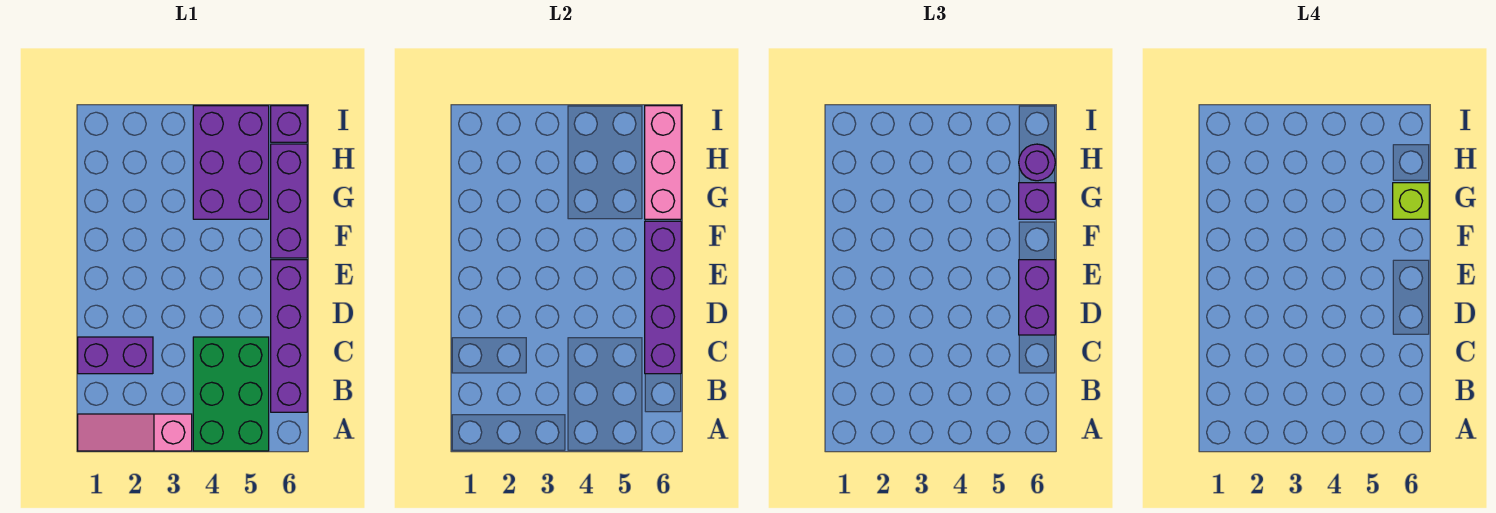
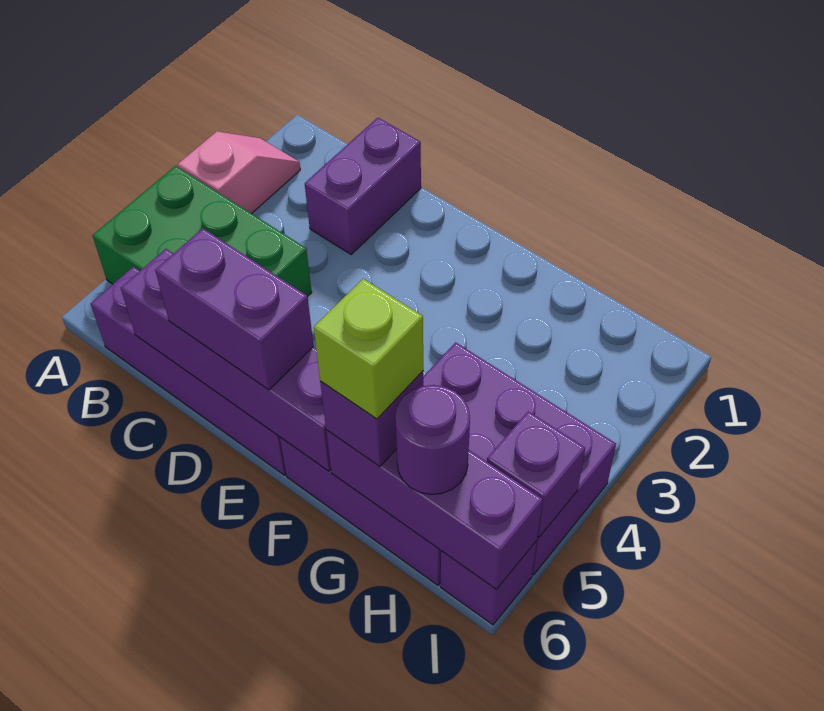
pink slope A1:A3 level 1 top 3 -> pink slope A2:A3 level 1 top 3
pink brick G6:I6 level 2 -> purple brick G6:I6 level 2
none -> purple brick I5 level 2

